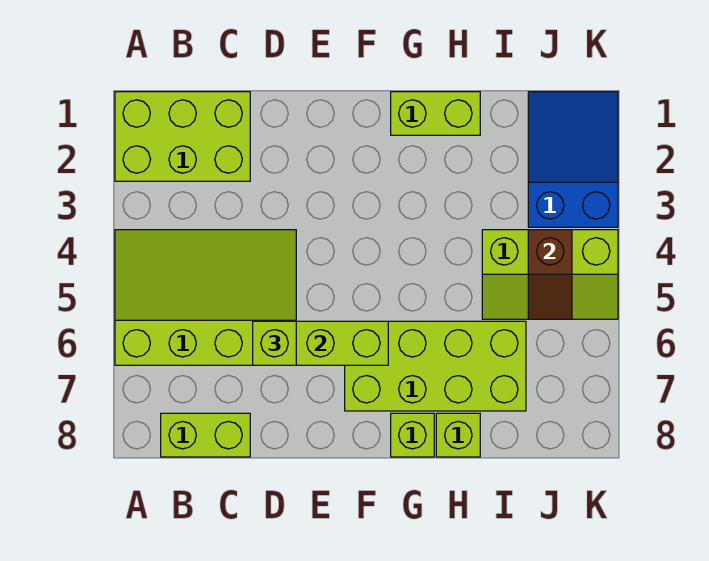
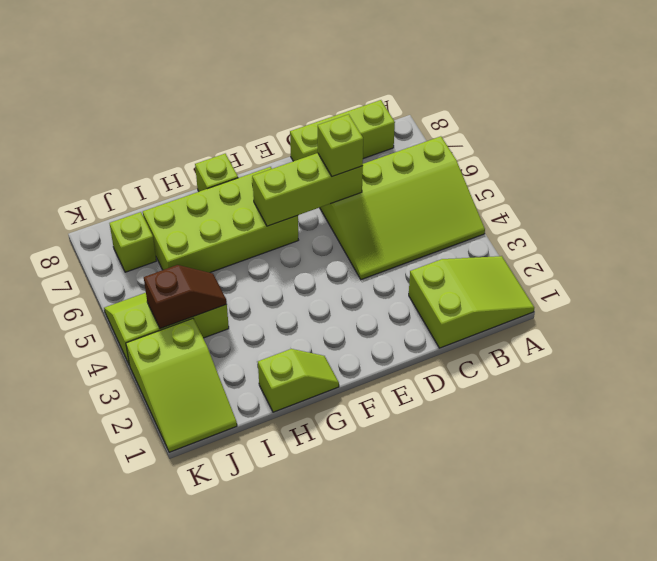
lime brick A1:C2 level 1 -> lime slope A1:C2 level 1 top C
lime brick B8:C8 level 1 -> lime brick B8:D8 level 1
lime brick G1:H1 level 1 -> lime slope G1:H1 level 1 top H
lime brick H8 level 1 -> lime brick J7 level 1
blue slope J1:K3 level 1 top 3 -> lime slope J1:K3 level 1 top 3
brown slope J4:J5 level 2 top 4 -> brown slope I4:J4 level 2 top J

